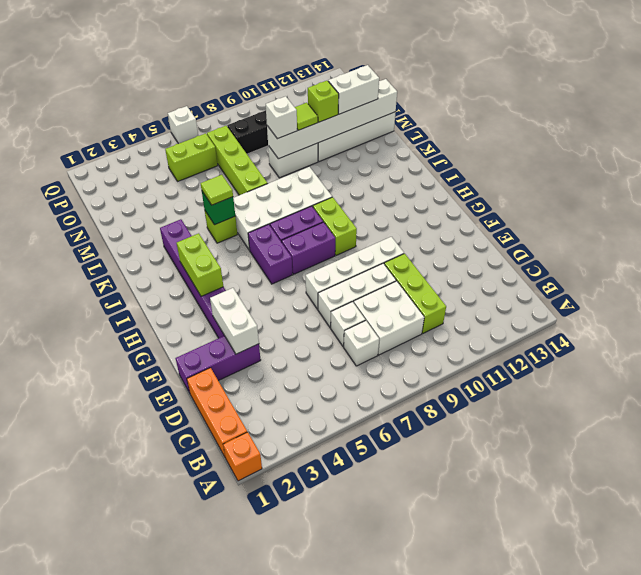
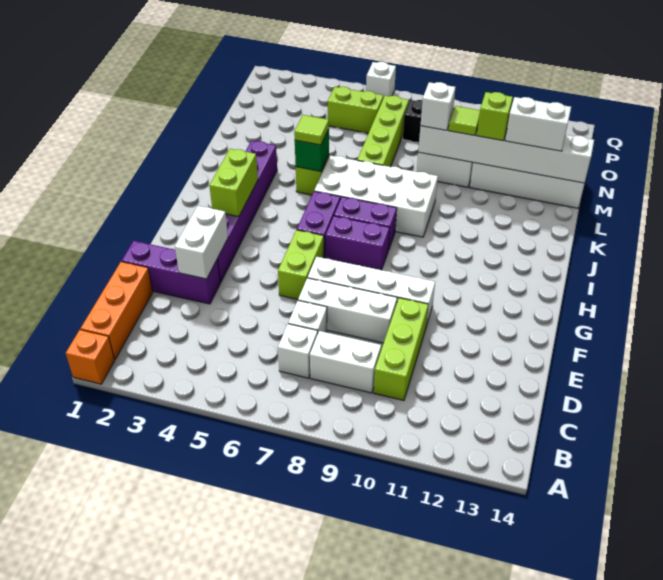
white brick C8:D9 level 1 -> white brick C8:C9 level 1
lime brick H9:I9 level 1 -> lime brick F6:G6 level 1

